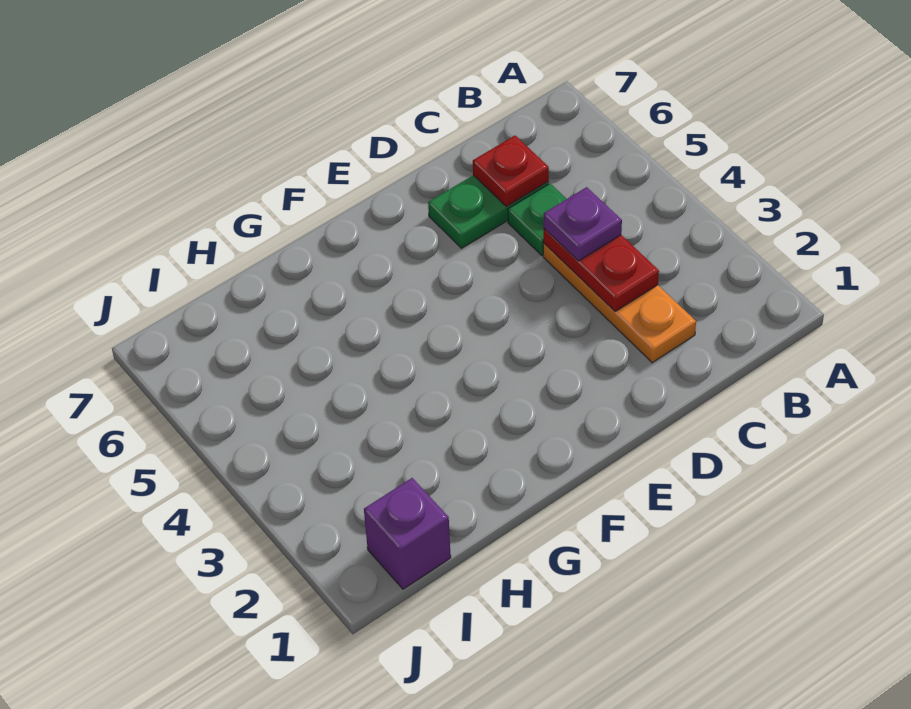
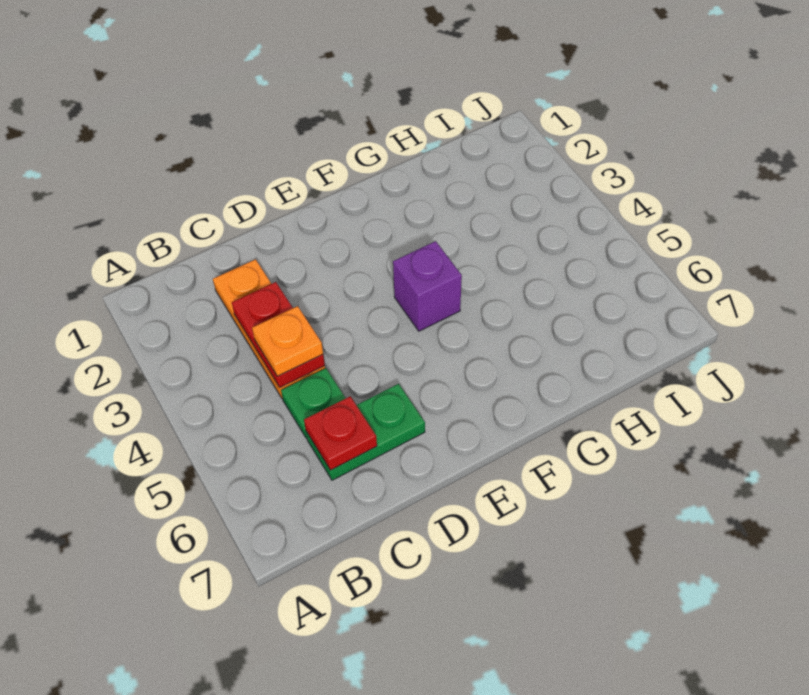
purple plate C4 level 3 -> orange plate C4 level 3
purple brick I1 level 1 -> purple brick F4 level 1

